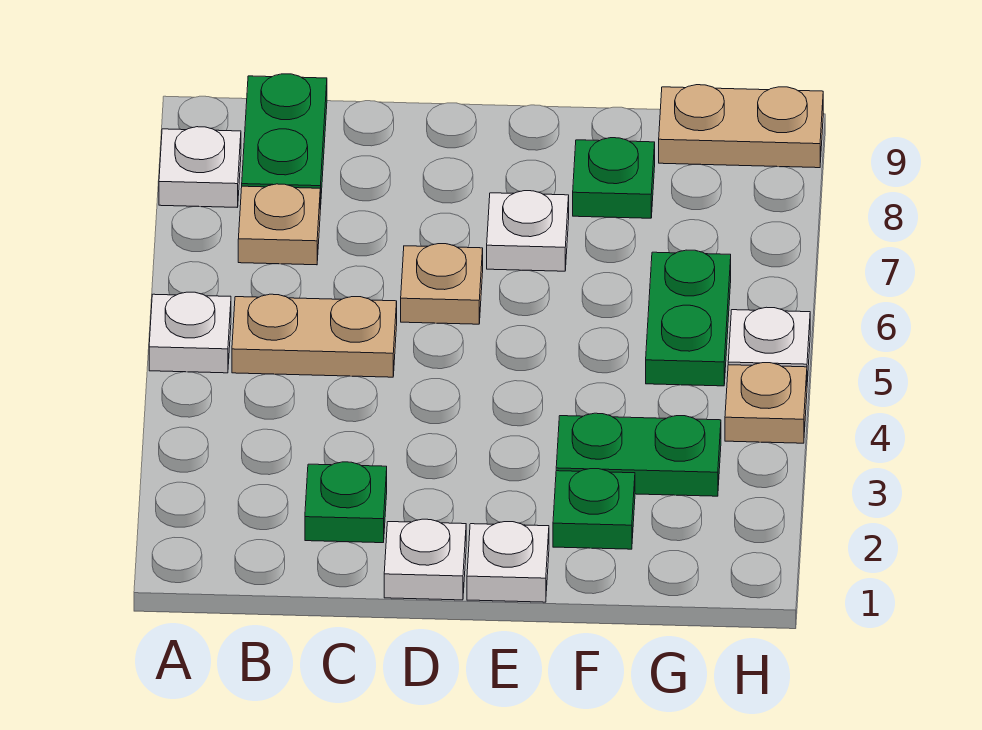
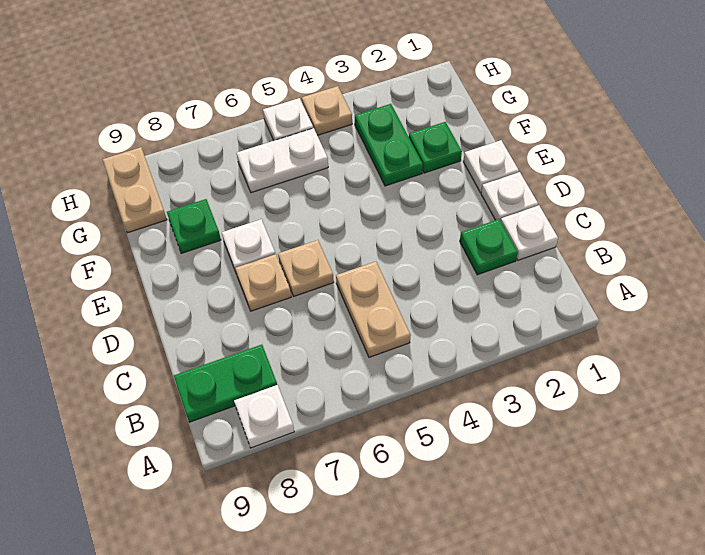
white plate A5 level 1 -> white plate C1 level 1
tan plate B7 level 1 -> tan plate D7 level 1
green plate G5:G6 level 1 -> white plate G5:G6 level 1

